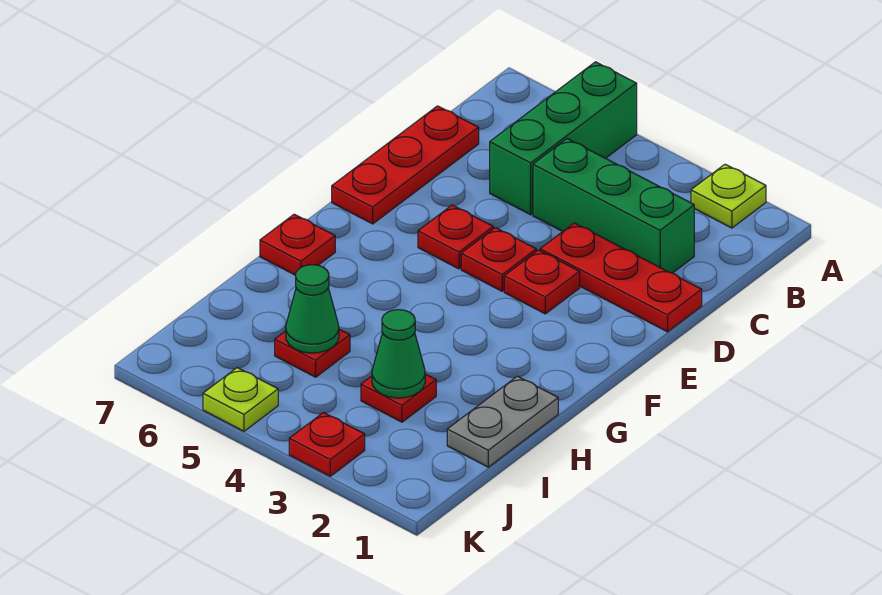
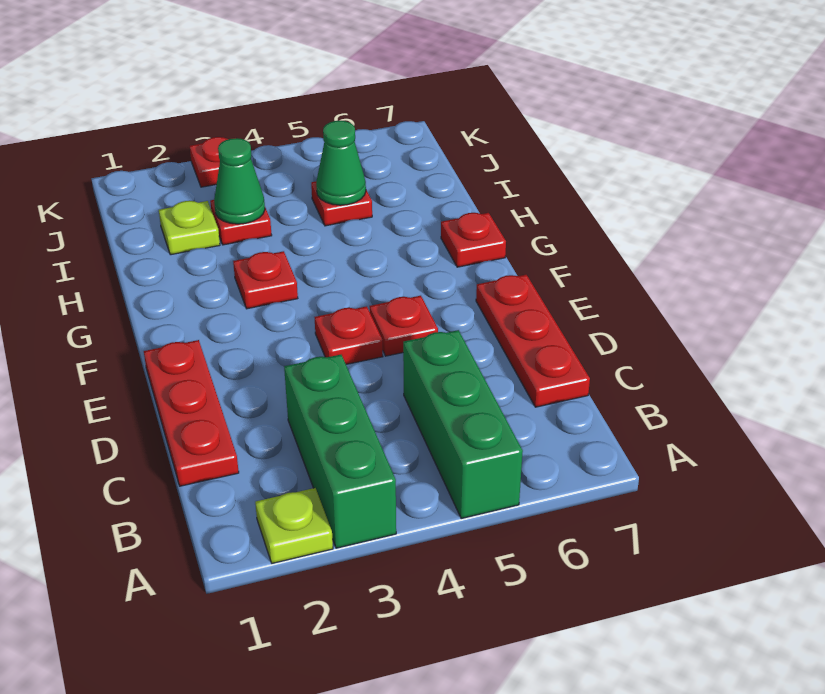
green brick C2:C4 level 1 -> green brick A3:C3 level 1
red plate D1:D3 level 1 -> red plate C1:E1 level 1
red plate E3 level 1 -> red plate G3 level 1
grey plate H1:I1 level 1 -> none
lime plate K5 level 1 -> lime plate I2 level 1

